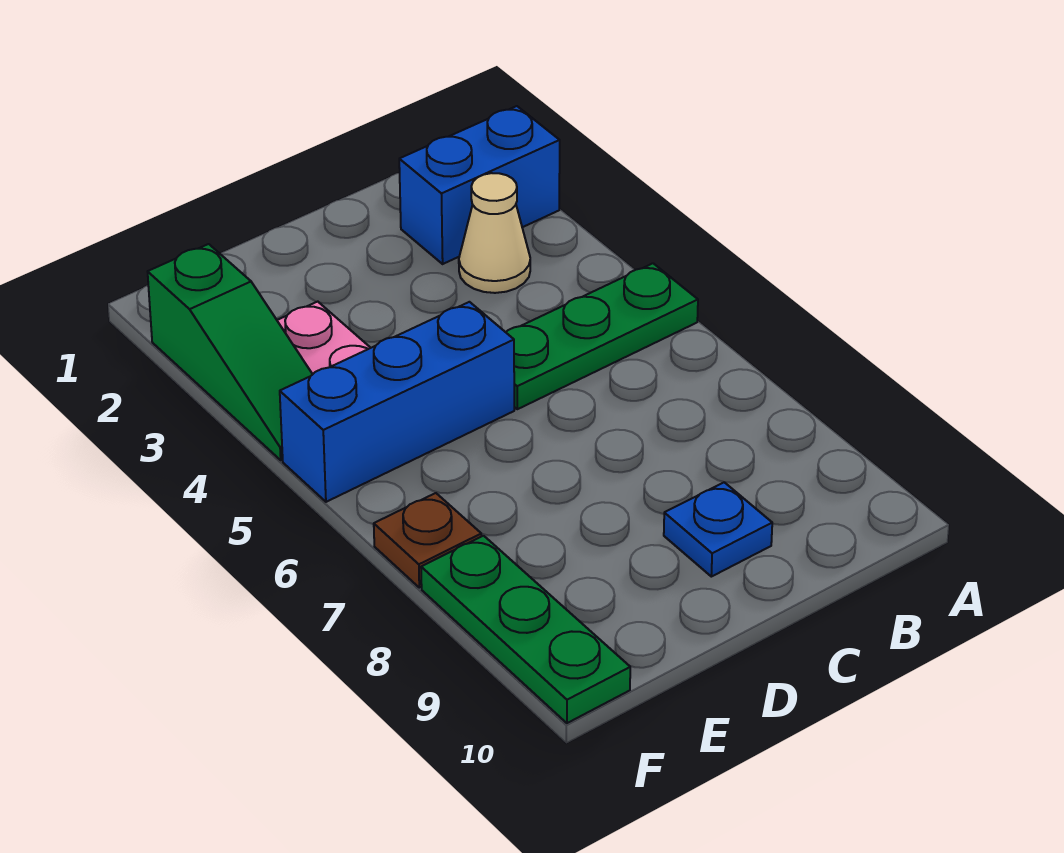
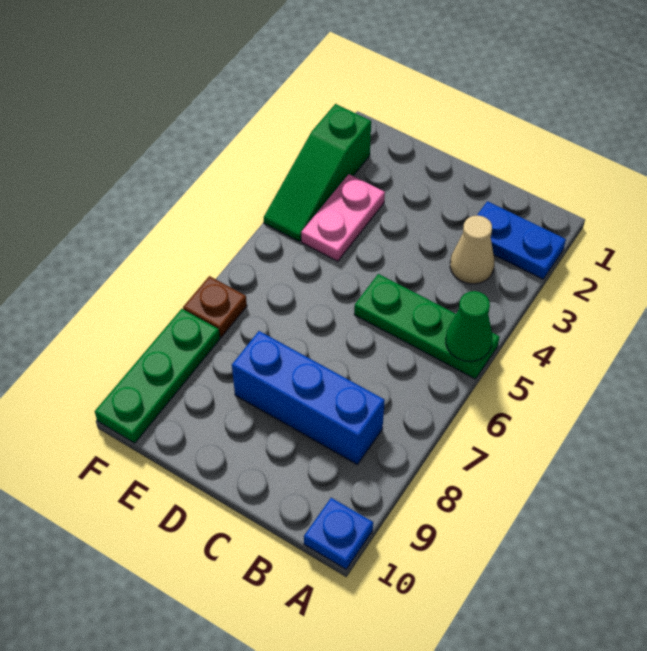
blue brick A2:B2 level 1 -> blue plate A2:B2 level 1
none -> green cone A5 level 2
blue plate C9 level 1 -> blue plate A10 level 1
blue brick D5:F5 level 1 -> blue brick B8:D8 level 1

